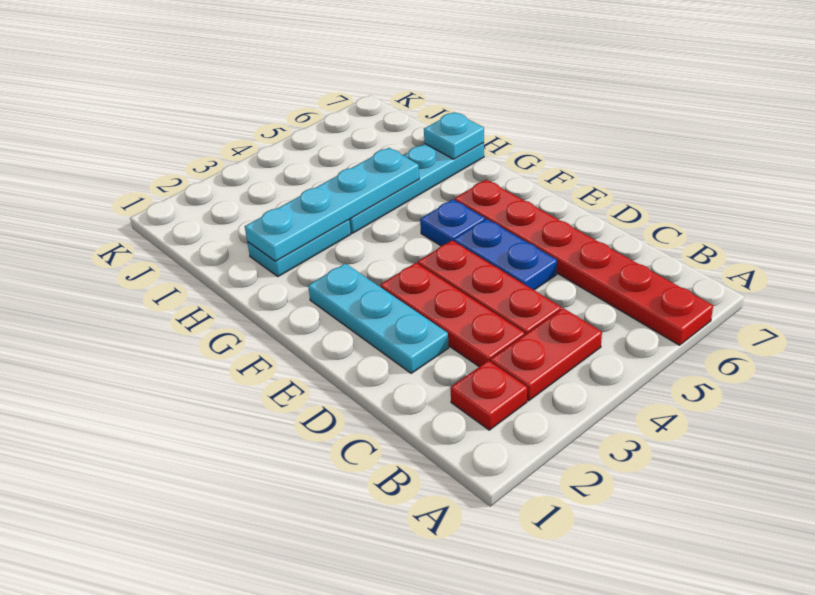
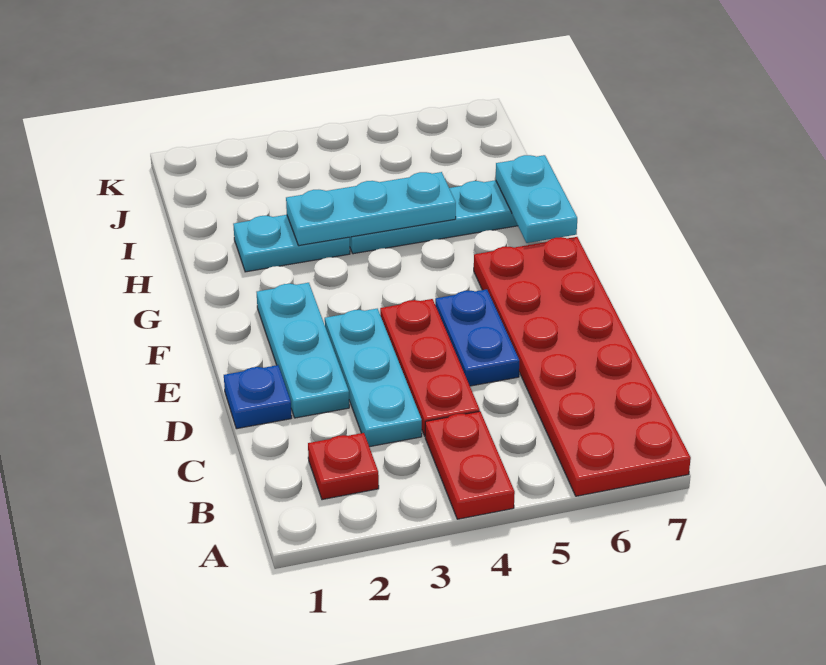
red plate A6:F6 level 1 -> red plate A6:F7 level 1
red plate B3:B4 level 1 -> red plate A4:B4 level 1
red plate C3:E3 level 1 -> cyan plate C3:E3 level 1
blue plate F5 level 1 -> blue plate D1 level 1
cyan plate H2:H5 level 2 -> cyan plate H3:H5 level 2
cyan plate H7 level 2 -> cyan plate G7:H7 level 2

